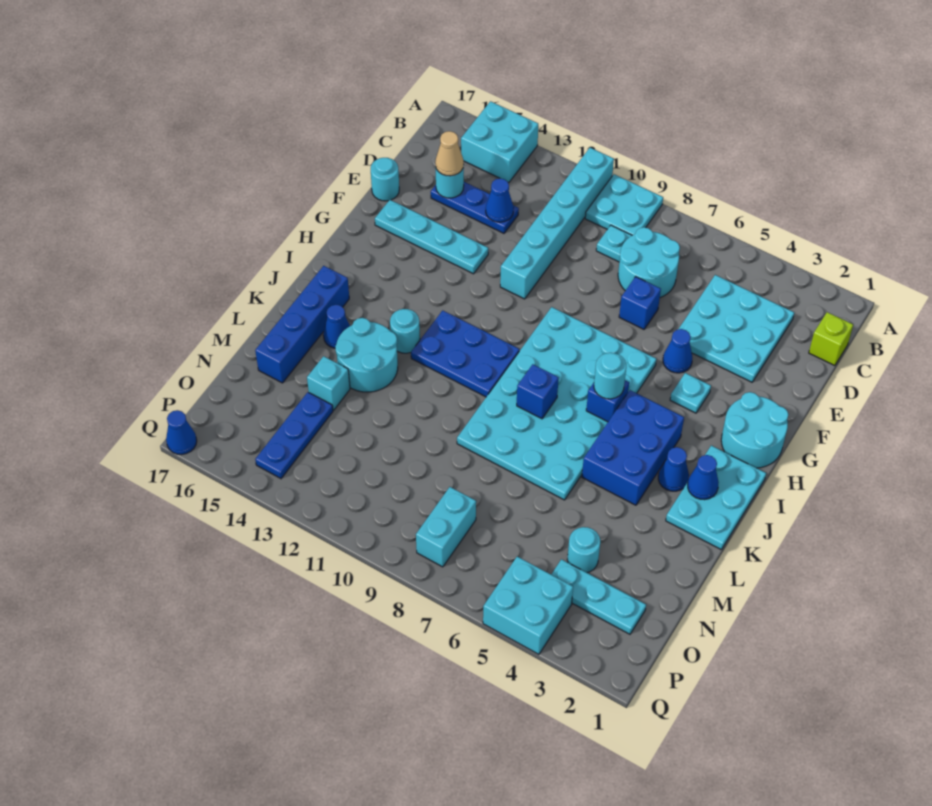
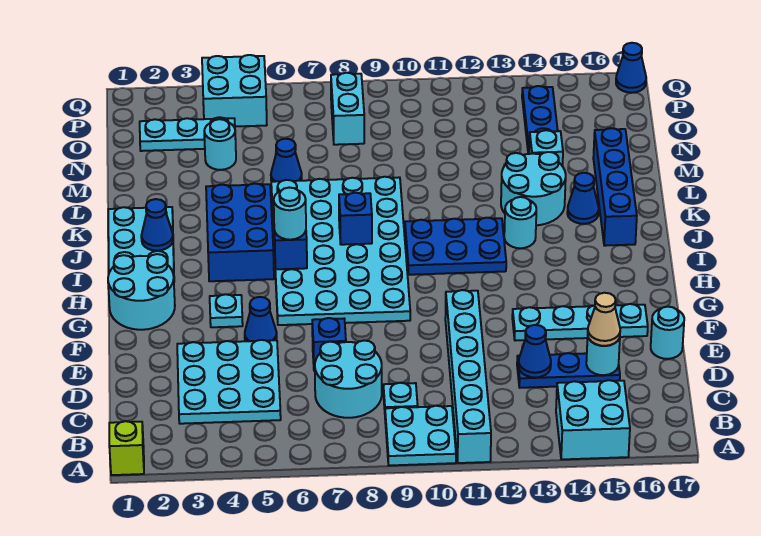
lime brick C1 level 1 -> lime brick A1 level 1
blue cone J3 level 1 -> blue cone M6 level 1

